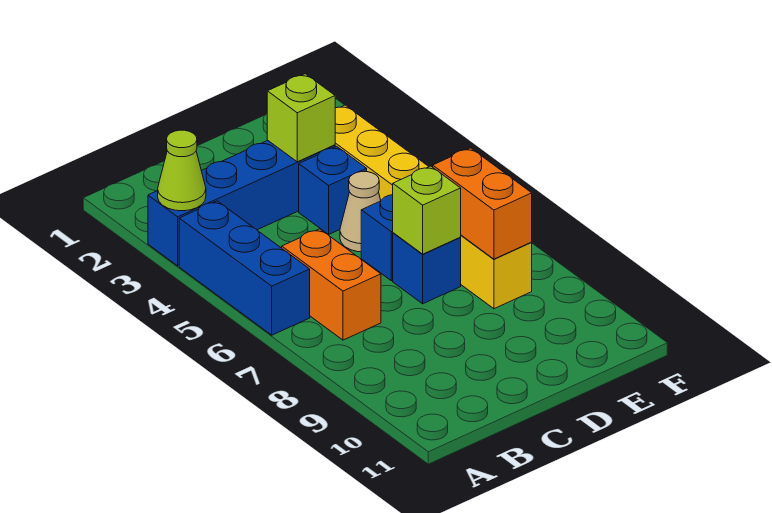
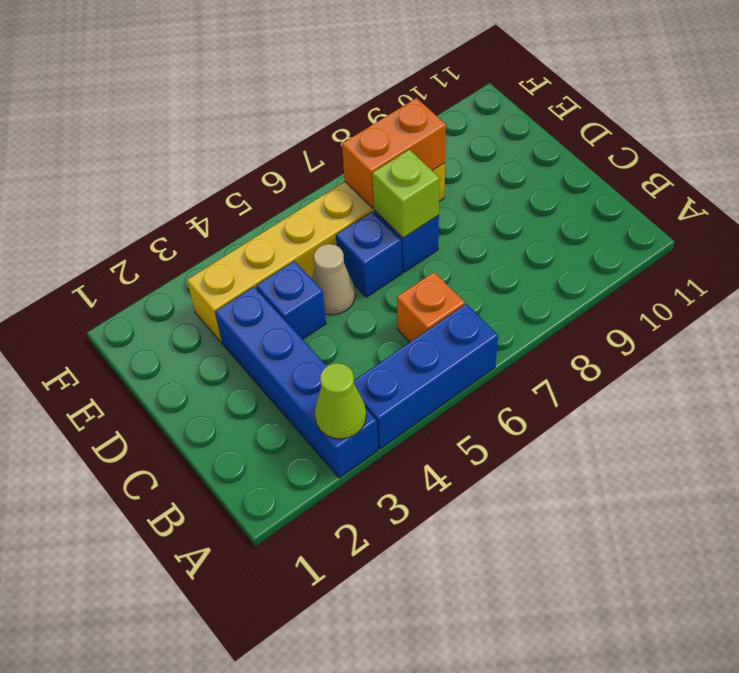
orange brick B6:B7 level 1 -> orange brick B6 level 1
lime brick D3 level 2 -> none

